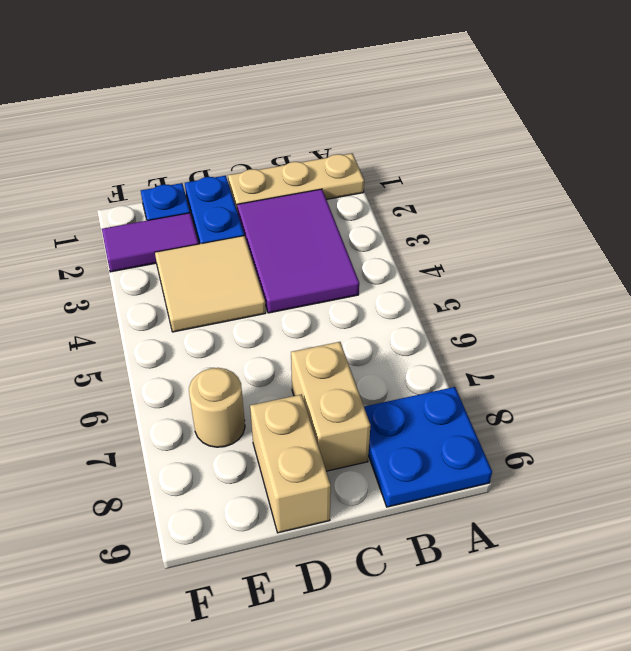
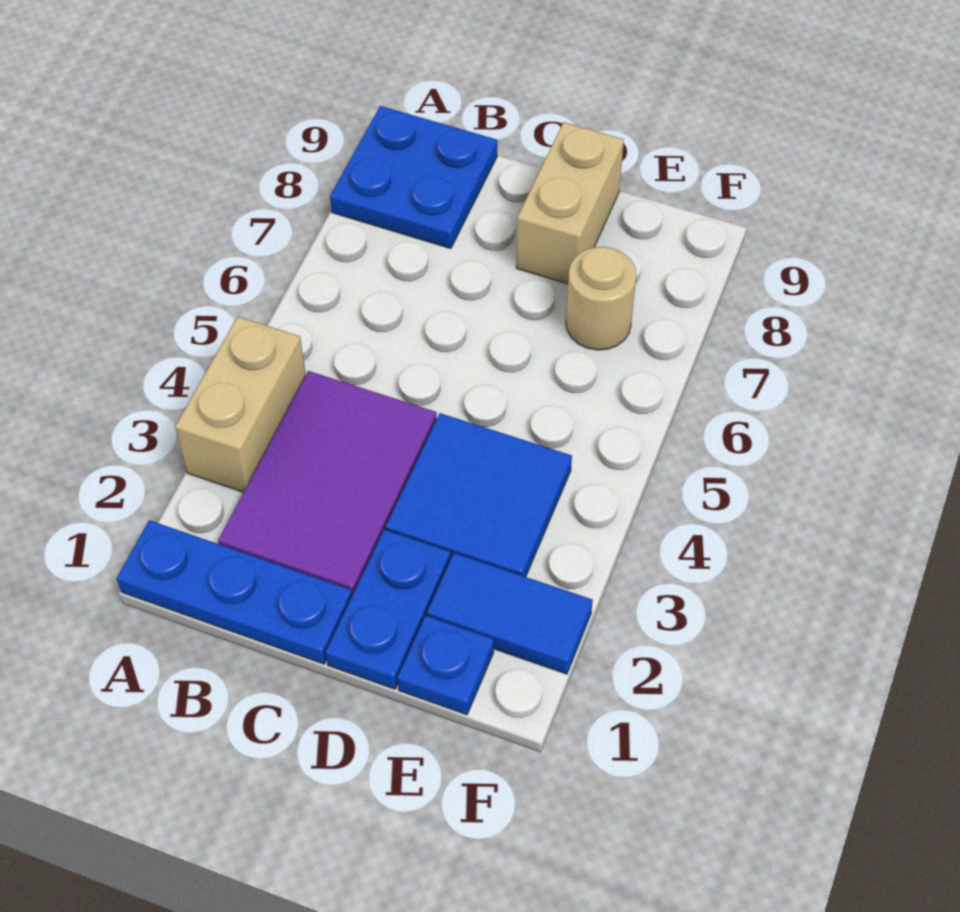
tan plate A1:C1 level 1 -> blue plate A1:C1 level 1
tan brick C7:C8 level 1 -> tan brick A3:A4 level 1
tan tile D3:E4 level 1 -> blue tile D3:E4 level 1
purple tile E2:F2 level 1 -> blue tile E2:F2 level 1

